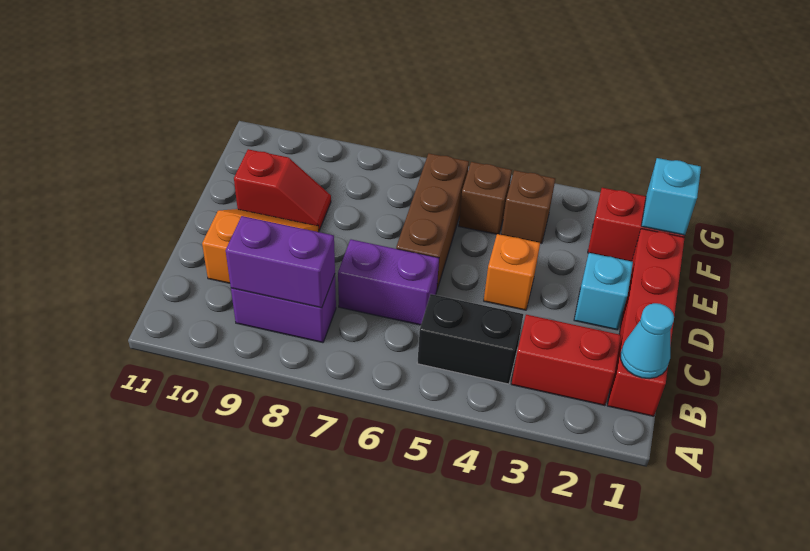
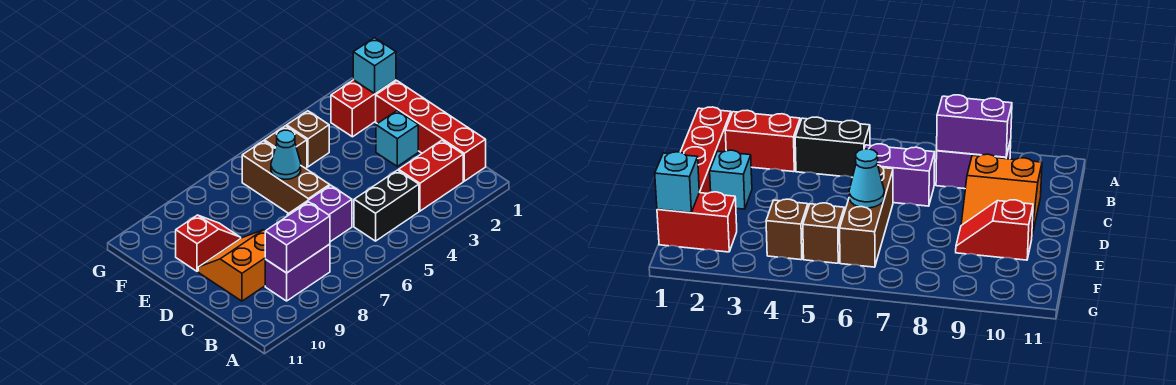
cyan cone B1 level 2 -> cyan cone E6 level 2
orange brick D4 level 1 -> none

